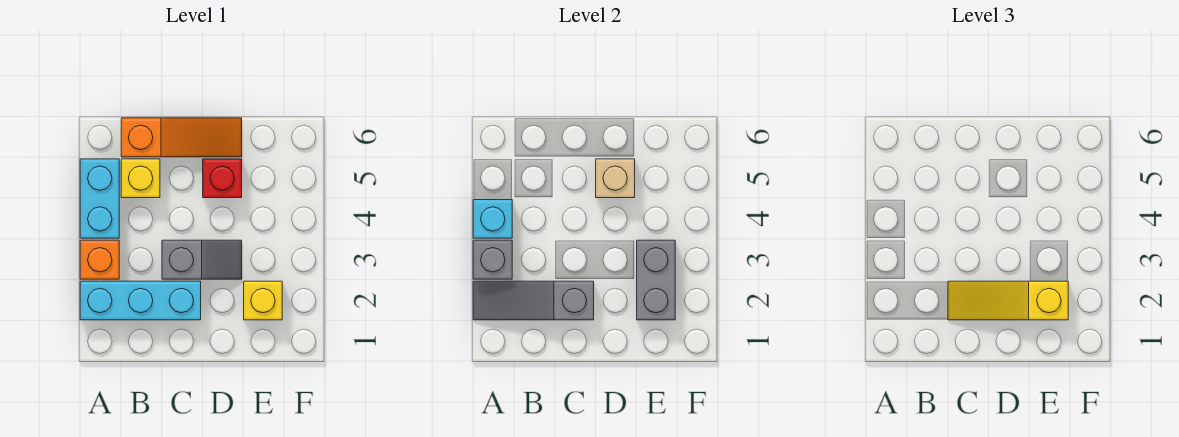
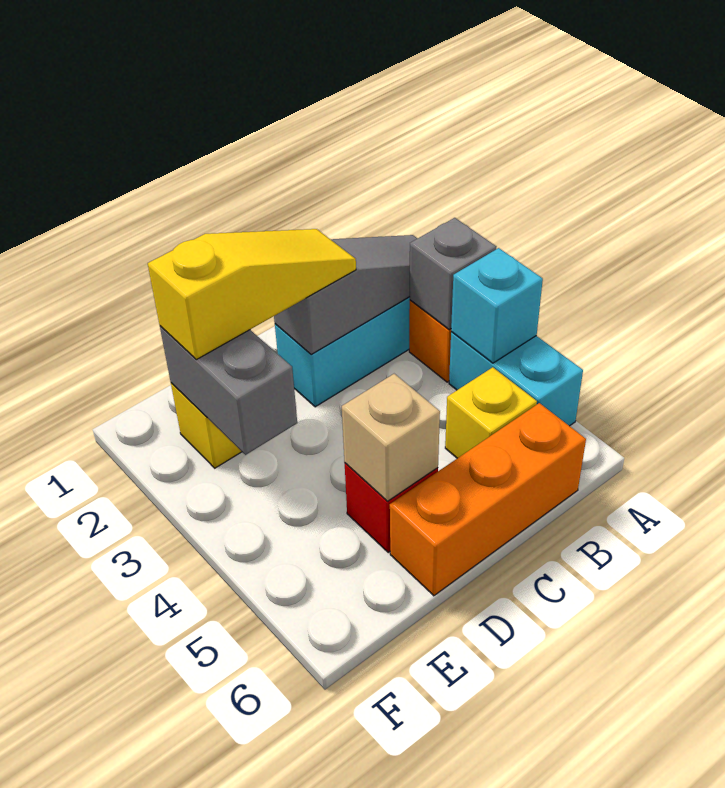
orange slope B6:D6 level 1 top B -> orange brick B6:D6 level 1
grey slope C3:D3 level 1 top C -> none

